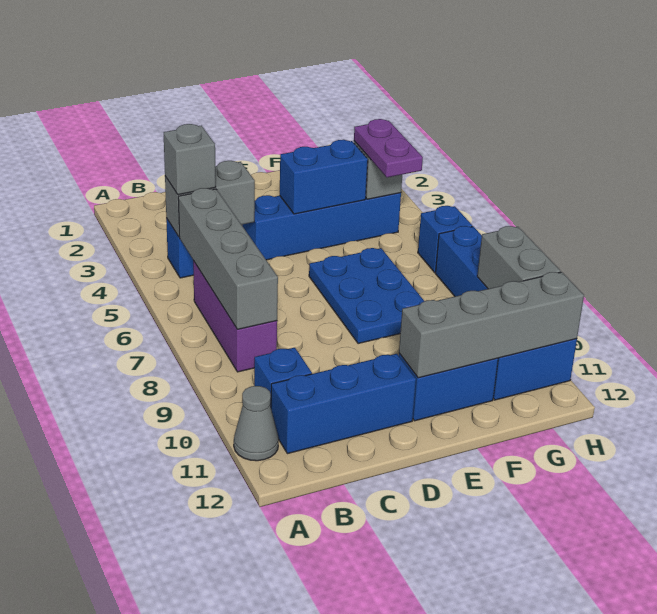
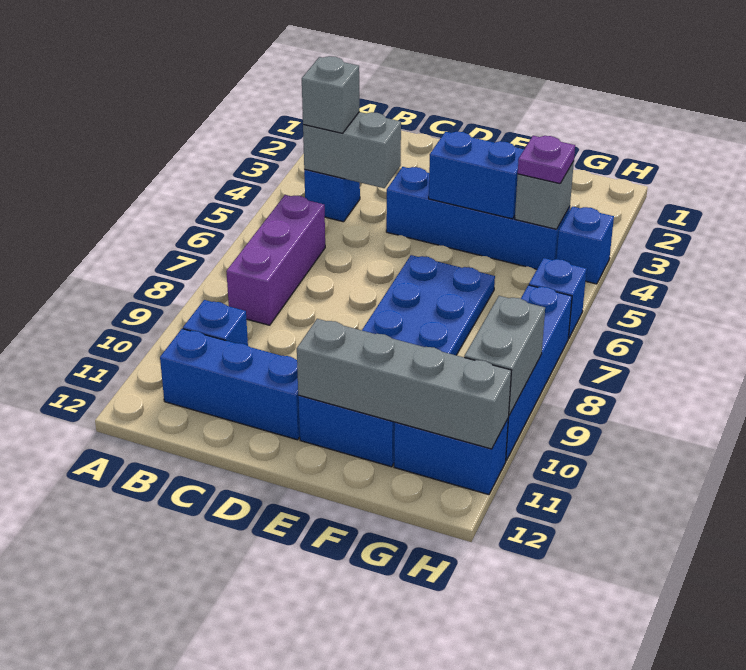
grey cone A11 level 1 -> none
grey brick B5:B8 level 2 -> none
purple plate G4:G5 level 3 -> purple plate G4 level 3
none -> blue brick H4 level 1

